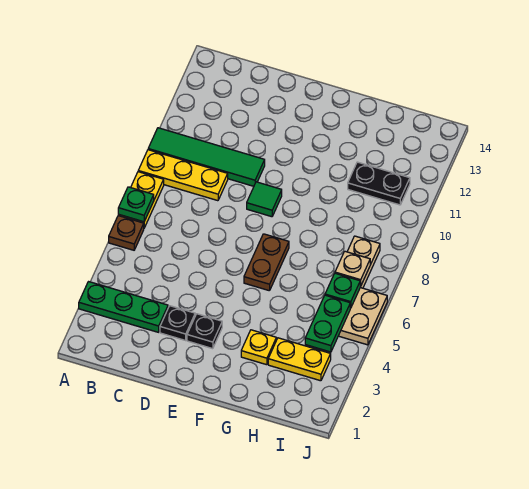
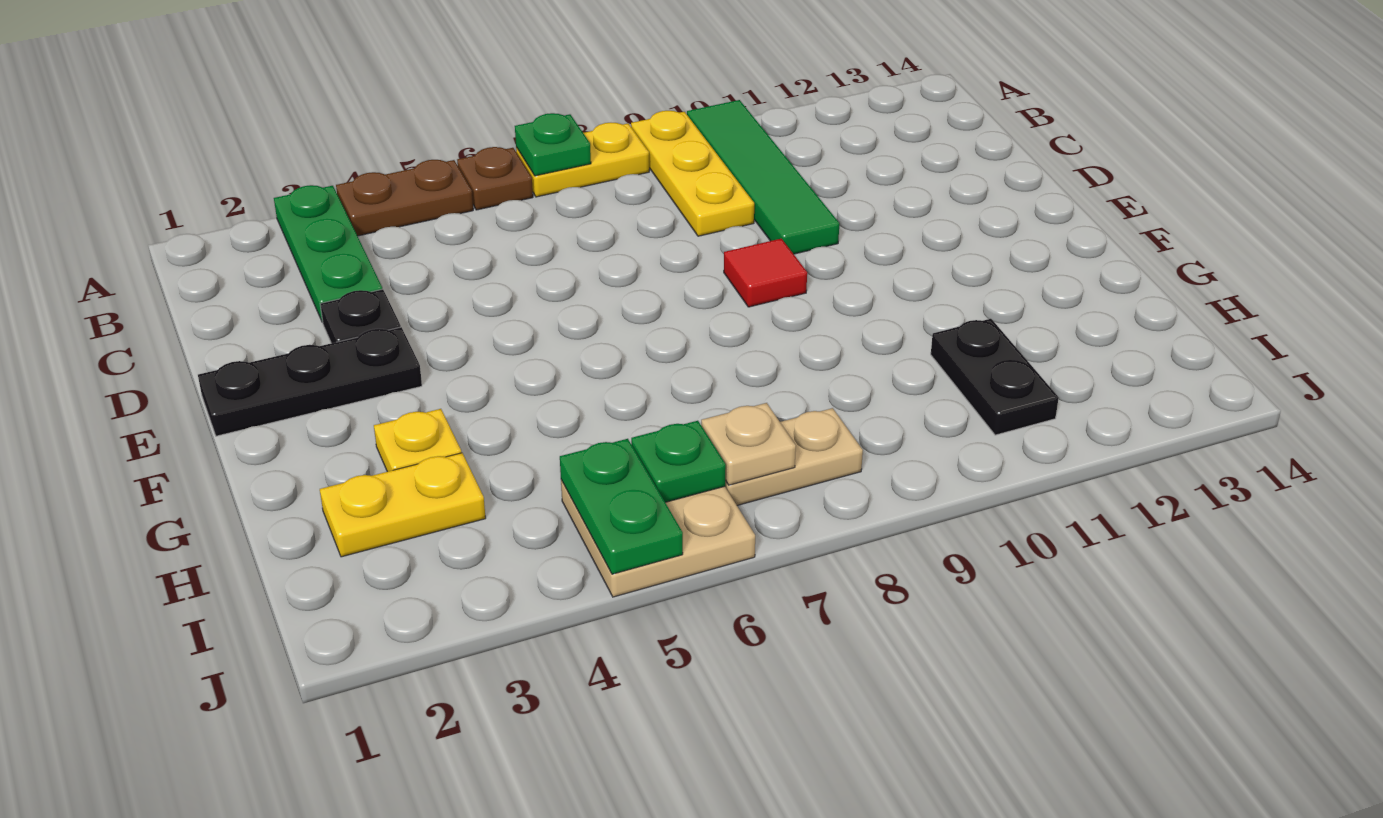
black plate E3 level 1 -> black plate E1:E3 level 1
green tile E9 level 1 -> red tile E9 level 1
brown plate F6:F7 level 1 -> brown plate A4:A5 level 1
yellow plate H3:I3 level 1 -> yellow plate H2:H3 level 1
green plate I4:I5 level 2 -> green plate I5:J5 level 2

